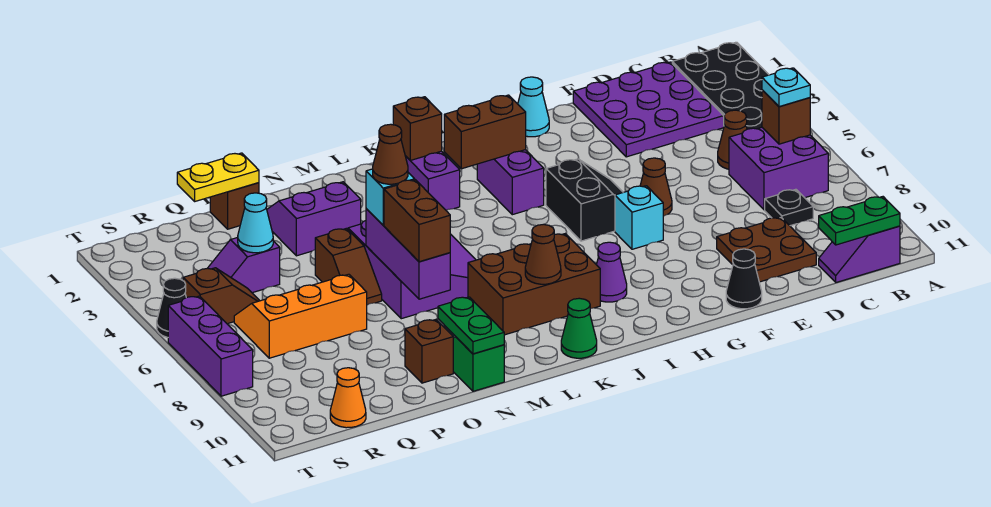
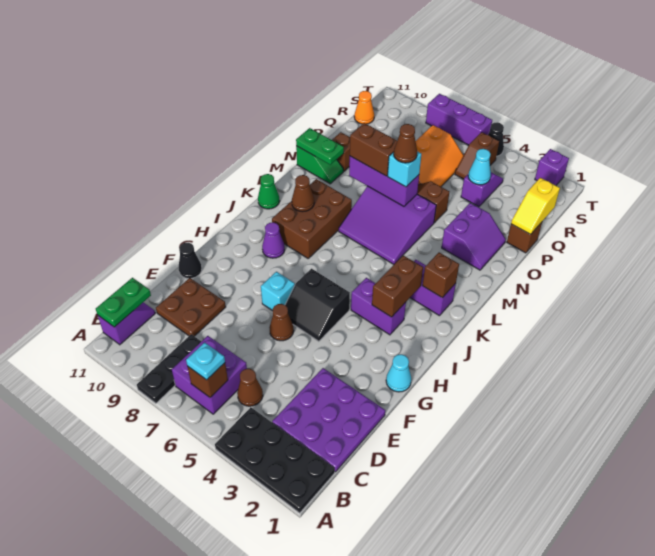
black plate C8 level 1 -> black plate A8:C8 level 1
yellow plate P1:Q1 level 2 -> yellow slope P1:Q1 level 2 top Q
none -> purple brick T2 level 1

